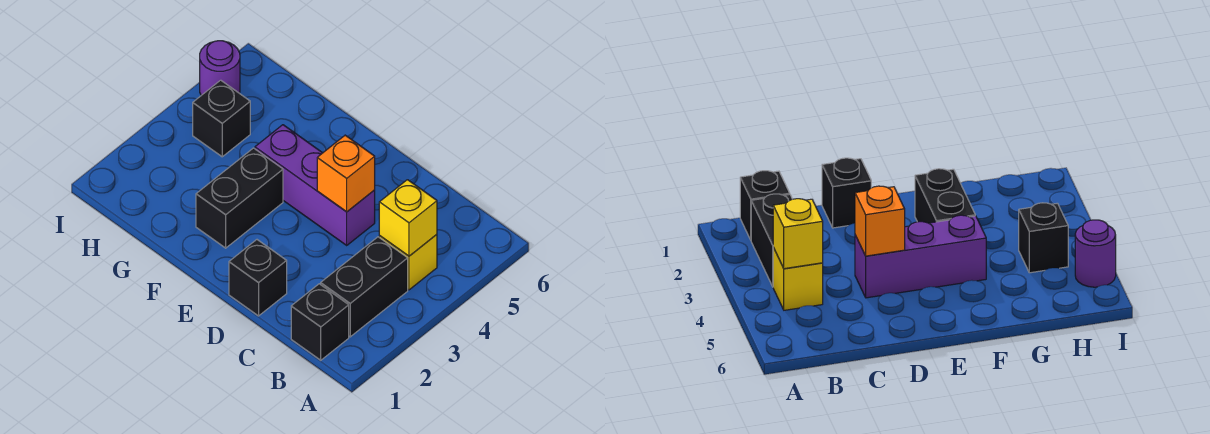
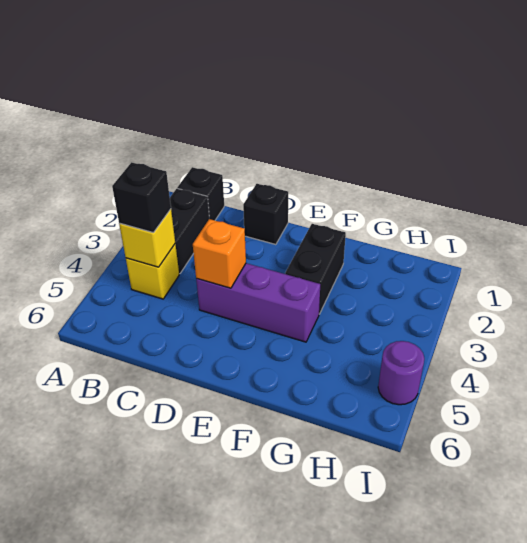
black brick H4 level 1 -> black brick B4 level 3

